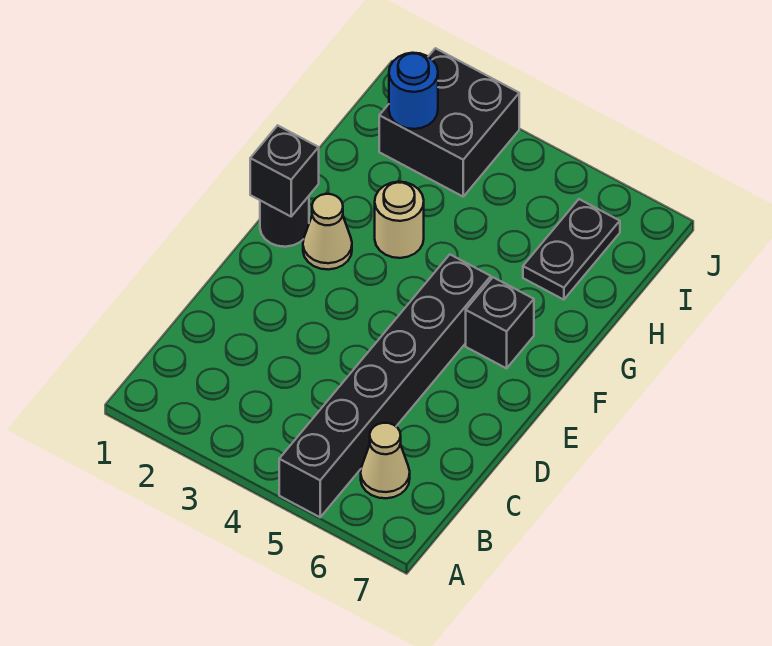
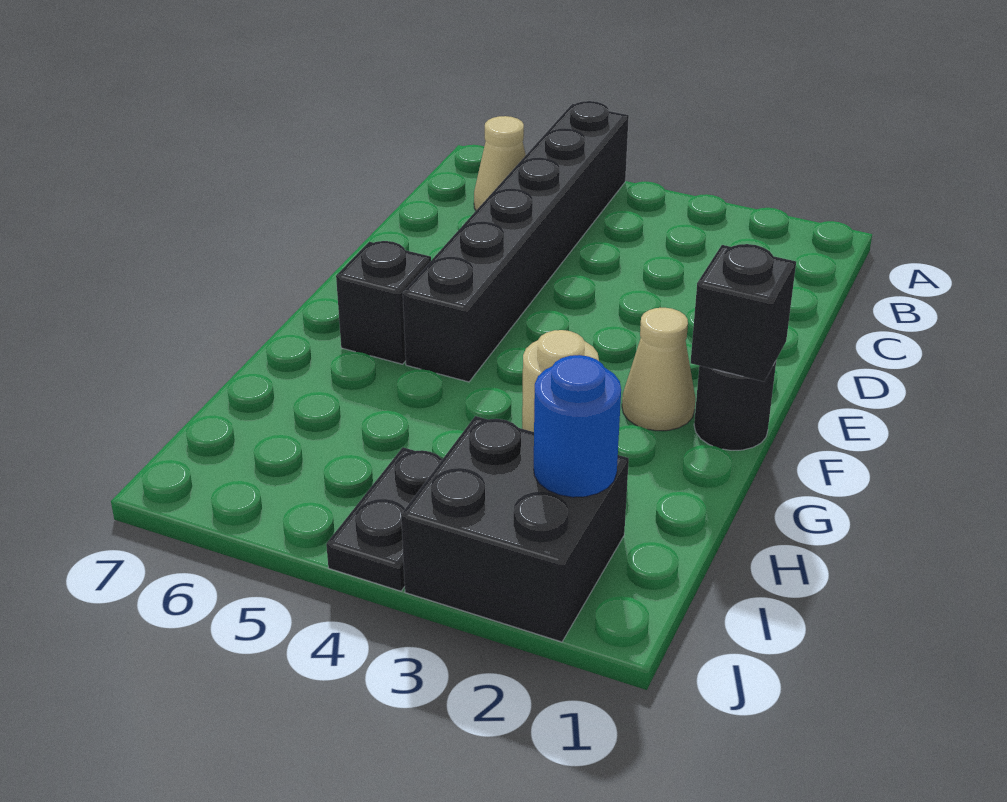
black plate H6:I6 level 1 -> black plate I4:J4 level 1

